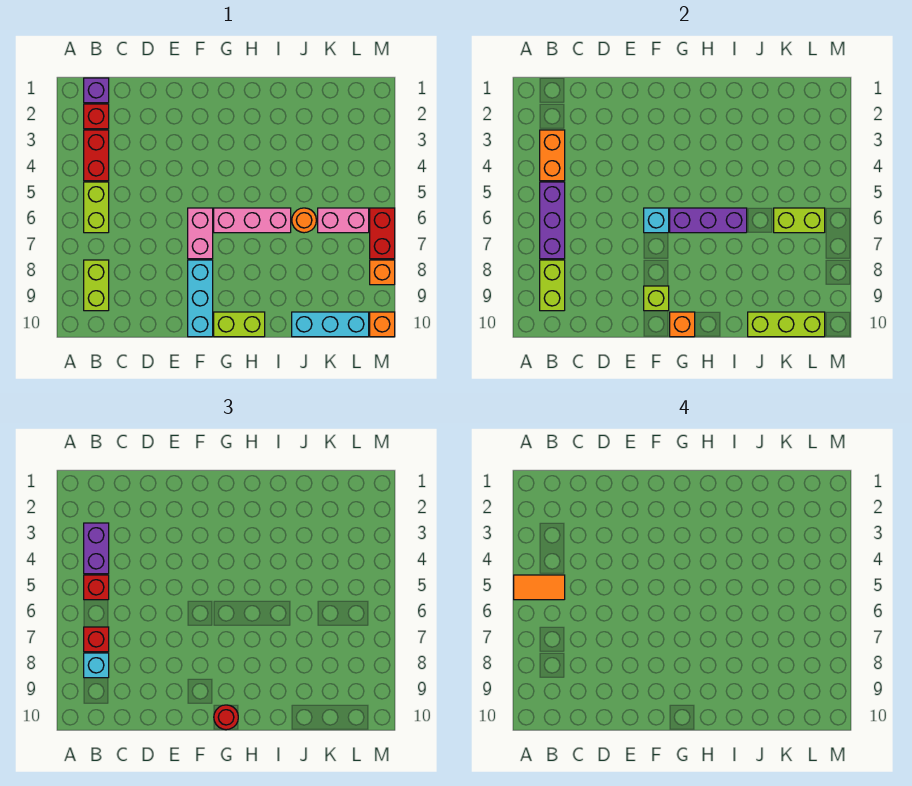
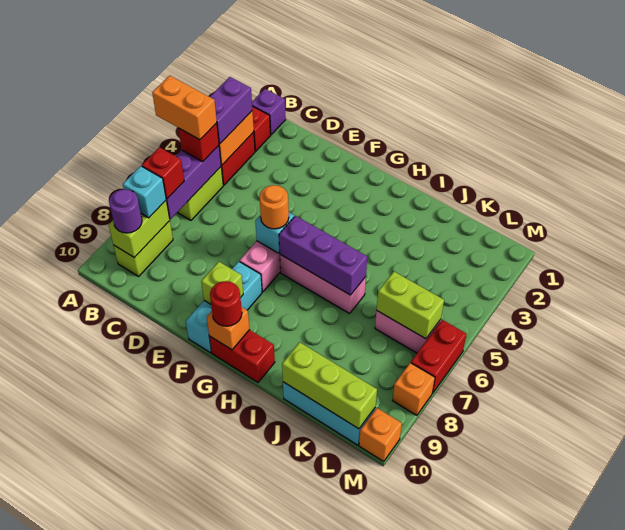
orange tile A5:B5 level 4 -> orange brick A5:B5 level 4
none -> purple round brick B9 level 3
lime brick G10:H10 level 1 -> red brick G10:H10 level 1
orange round brick J6 level 1 -> orange round brick F6 level 3

